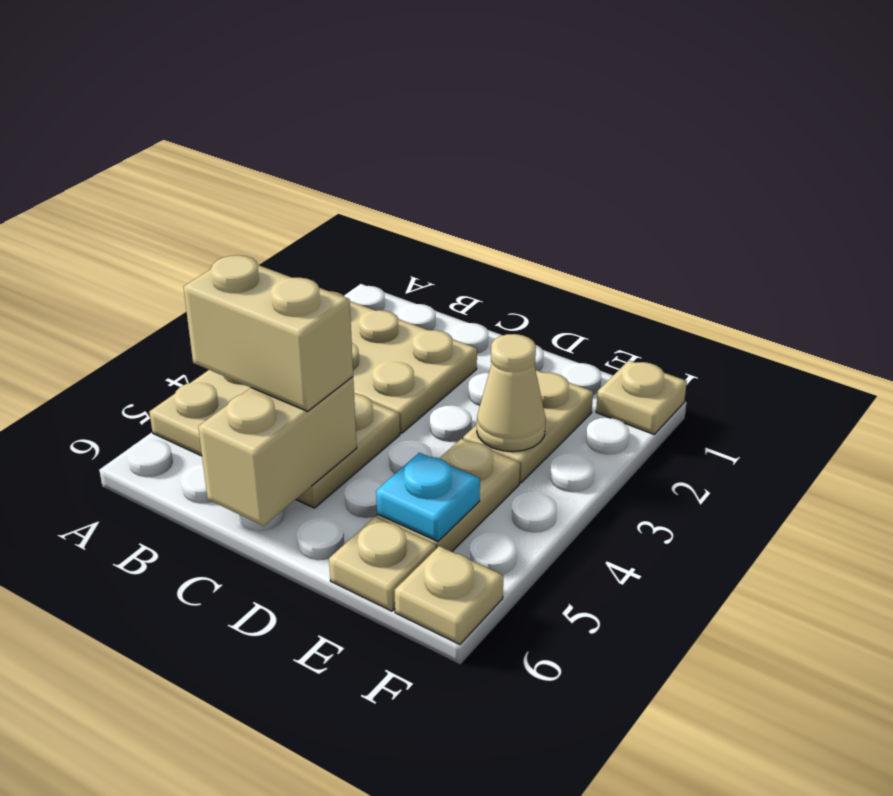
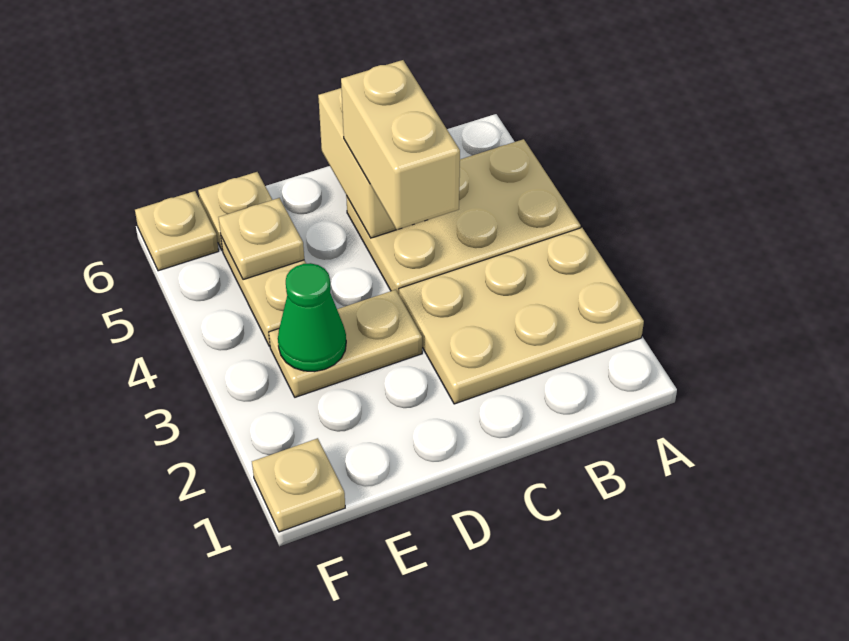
tan brick B5:C5 level 3 -> tan brick C4:C5 level 3
tan plate E2:E3 level 1 -> tan plate D3:E3 level 1
tan cone E3 level 2 -> green cone E3 level 2
cyan plate E5 level 2 -> tan plate E5 level 2

